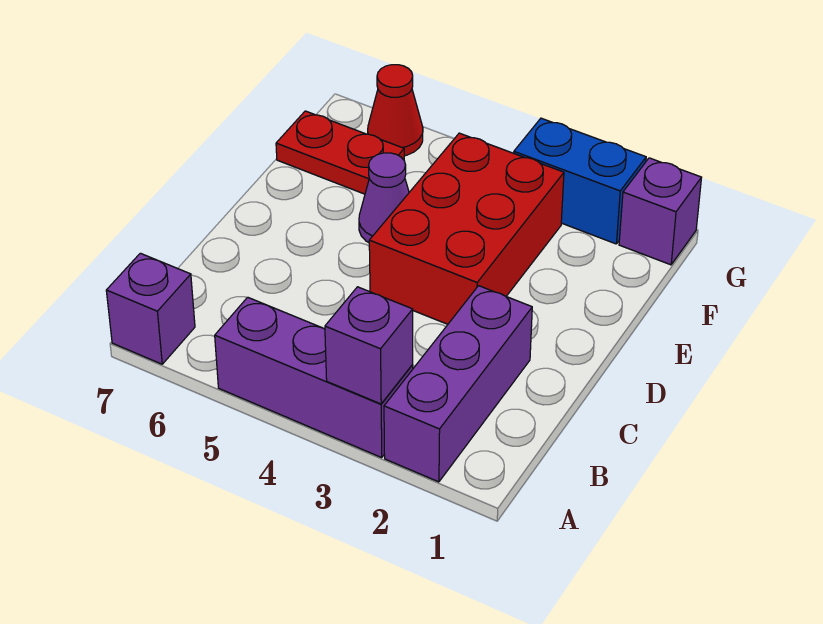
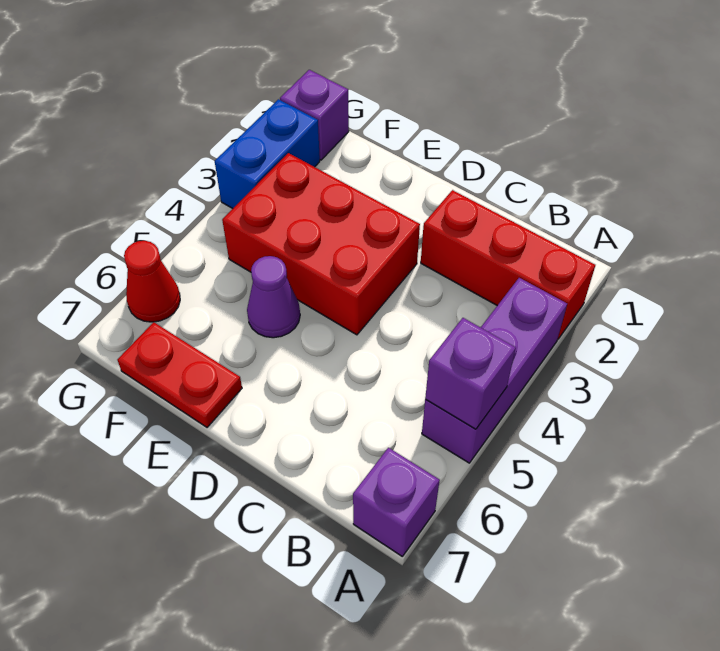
purple brick A2:C2 level 1 -> red brick A2:C2 level 1
purple brick A3 level 2 -> purple brick A5 level 2
red plate F6:F7 level 1 -> red plate E7:F7 level 1

